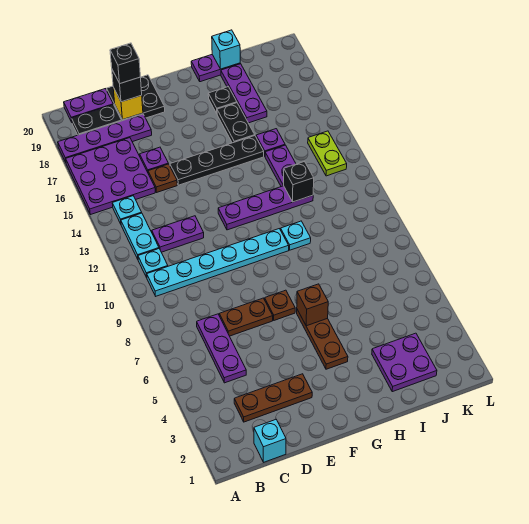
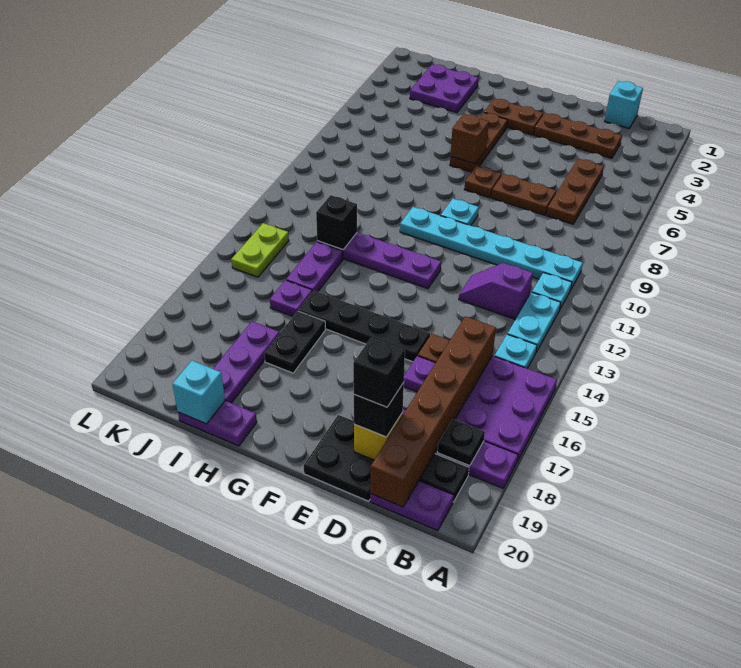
purple plate C5:C7 level 1 -> brown plate C5:C7 level 1
purple plate C12:D12 level 1 -> purple slope C12:D12 level 1 top C
none -> brown brick C15:C20 level 2
none -> brown plate F3:G3 level 1
cyan plate H10 level 1 -> cyan plate F9 level 1
black plate H18 level 1 -> black plate B18 level 2

